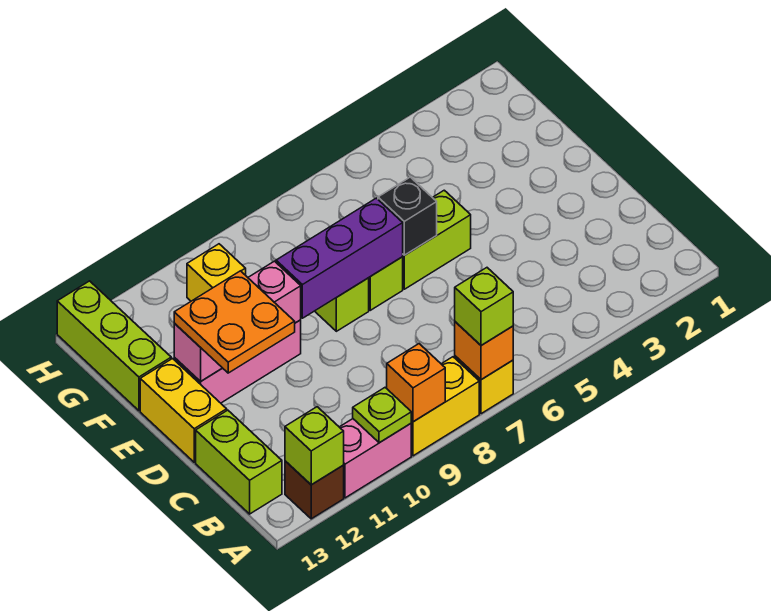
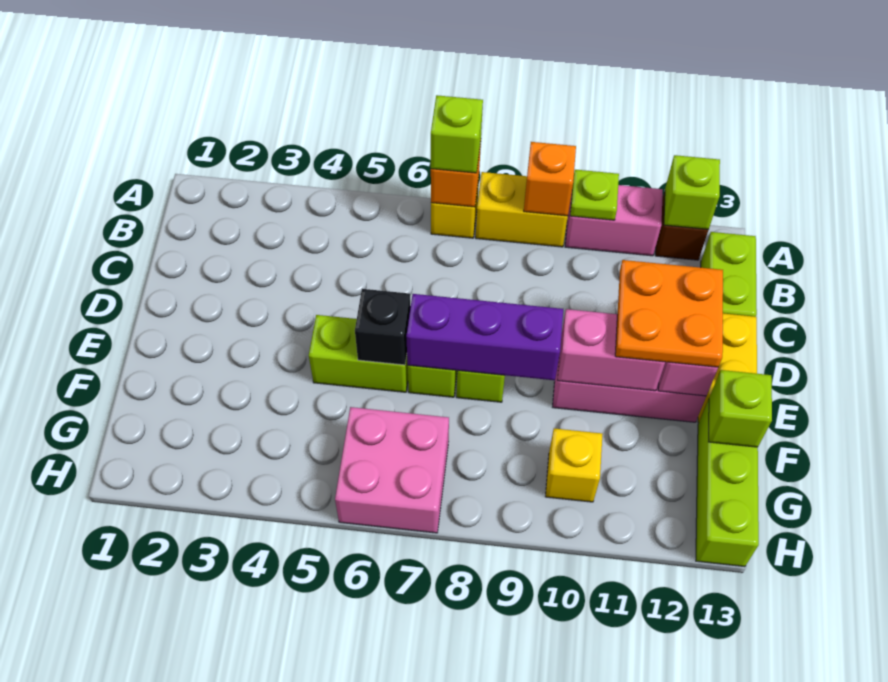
none -> lime brick F13 level 2
none -> pink brick G6:H7 level 1

